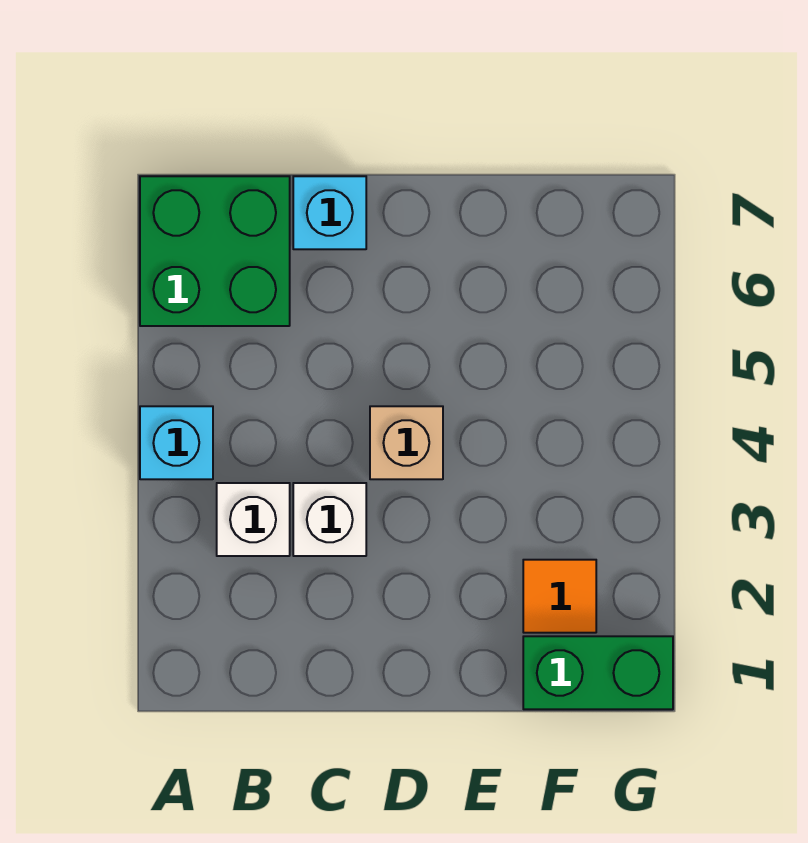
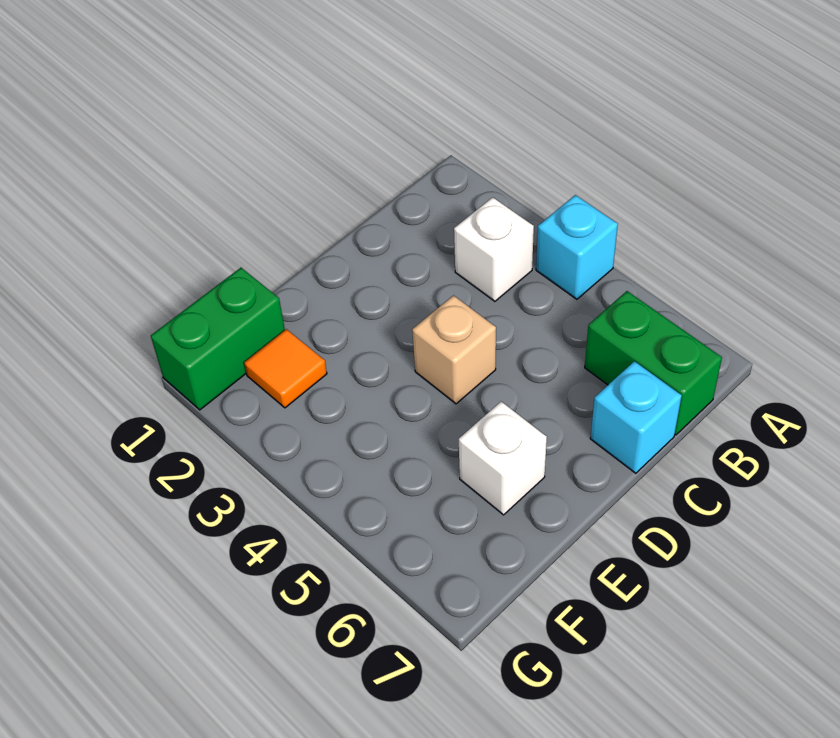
green brick A6:B7 level 1 -> green brick B6:B7 level 1
white brick C3 level 1 -> white brick E6 level 1

